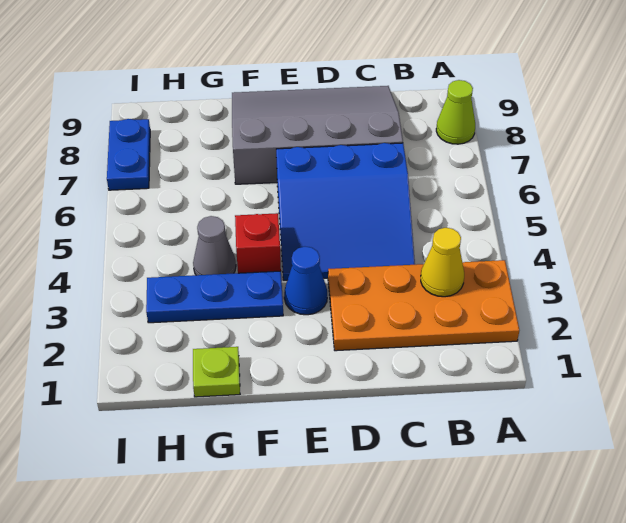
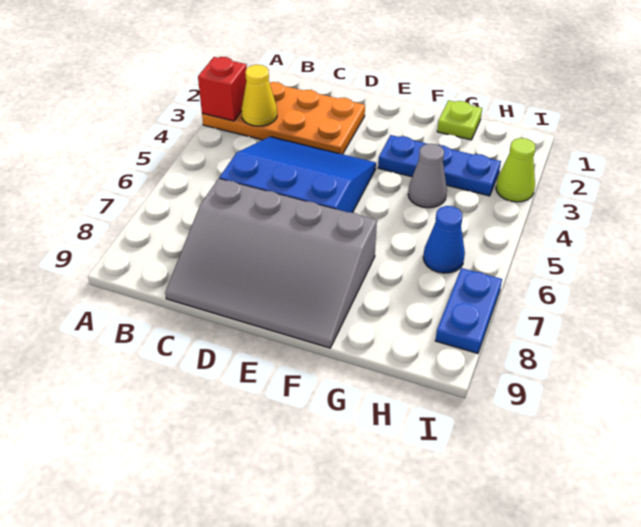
lime cone A8 level 1 -> lime cone I3 level 1
blue cone E3 level 1 -> blue cone H6 level 1
red brick F4 level 1 -> red brick A3 level 2

